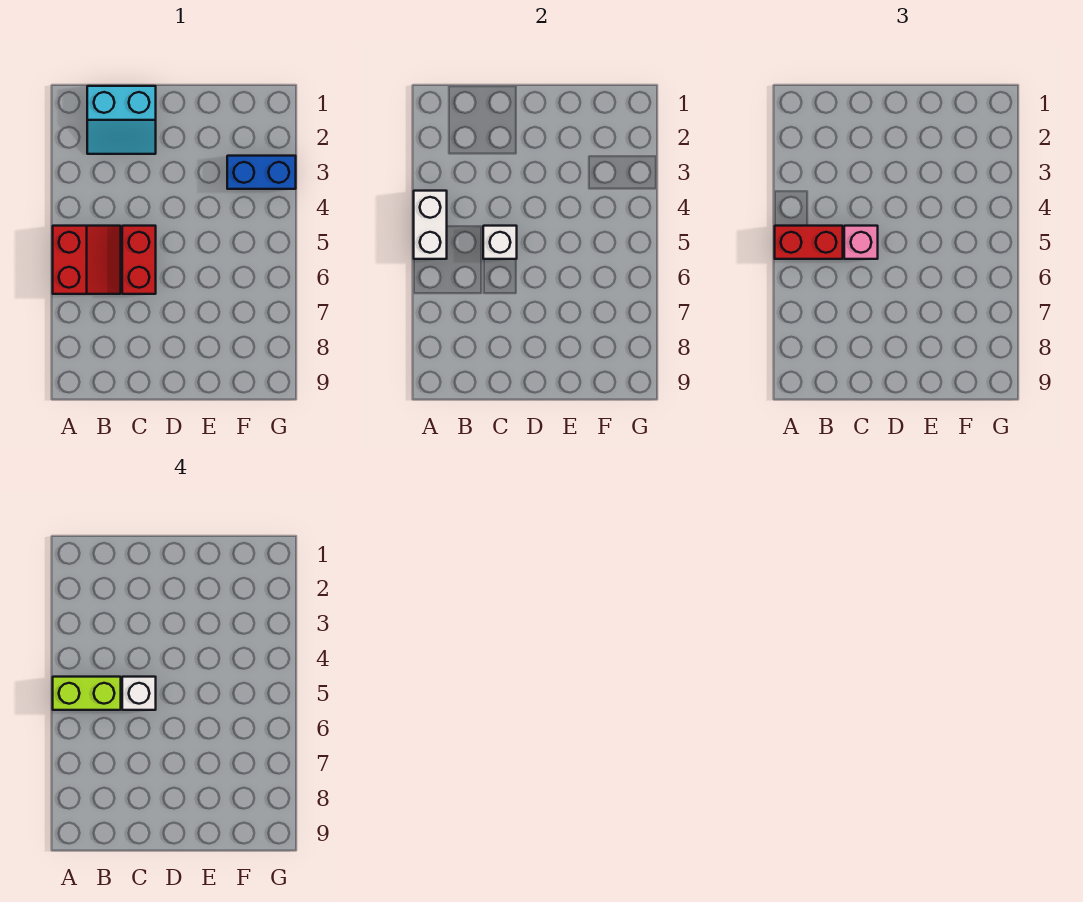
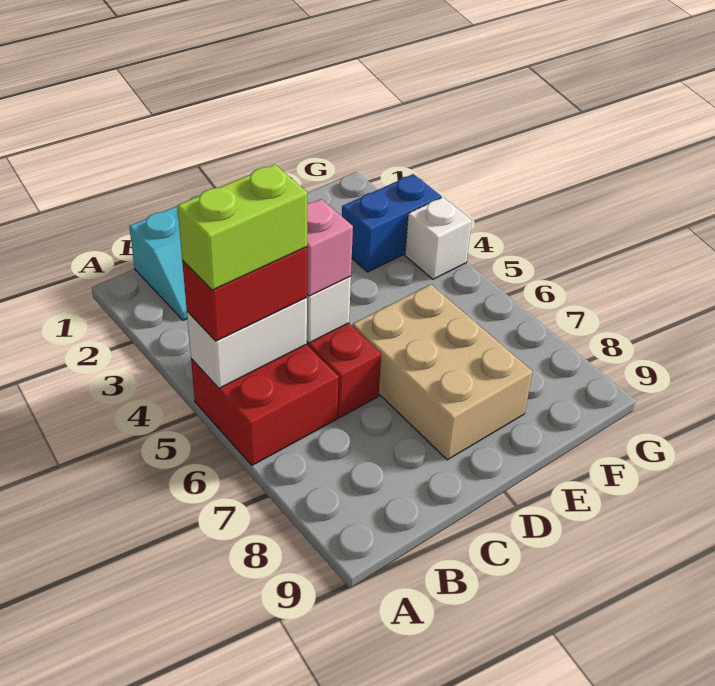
white brick A4:A5 level 2 -> white brick A5:B5 level 2
red slope A5:B6 level 1 top A -> red brick A5:B6 level 1
white brick C5 level 4 -> white brick G4 level 1
none -> tan brick D6:E8 level 1

